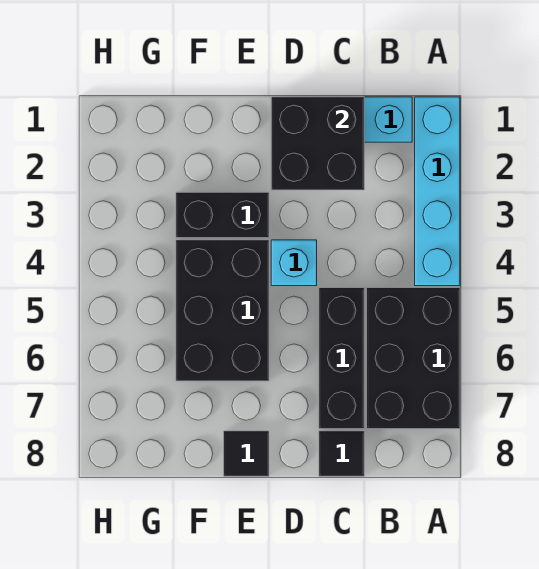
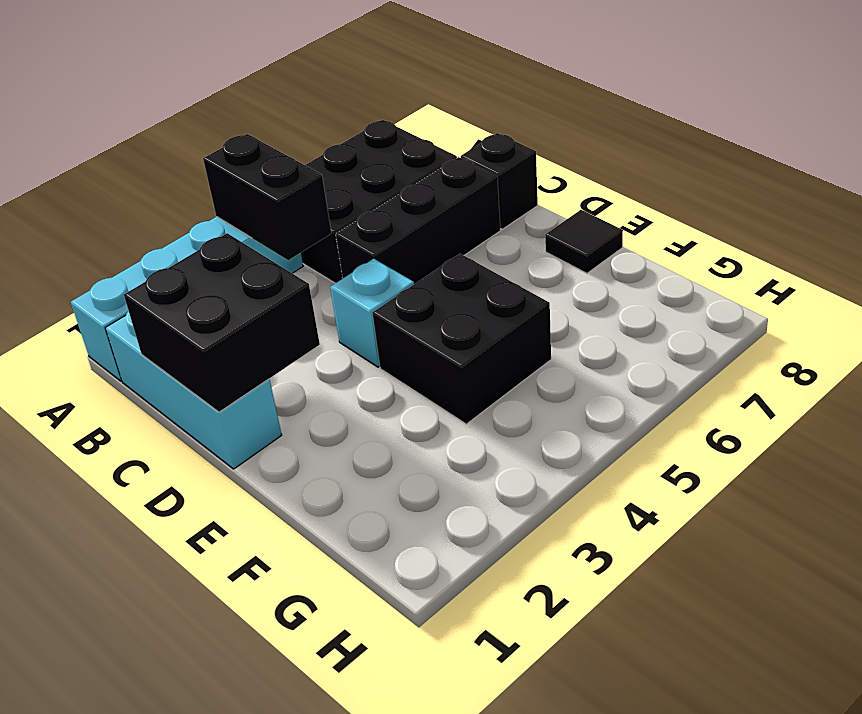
black tile C8 level 1 -> black brick C8 level 1
black brick E3:F3 level 1 -> black brick A4:B4 level 2
black brick E4:F6 level 1 -> black brick E4:F5 level 1

